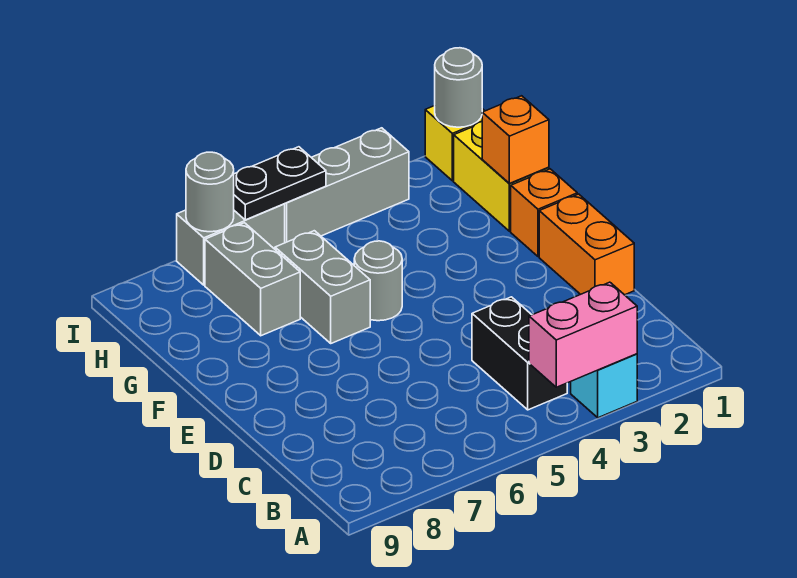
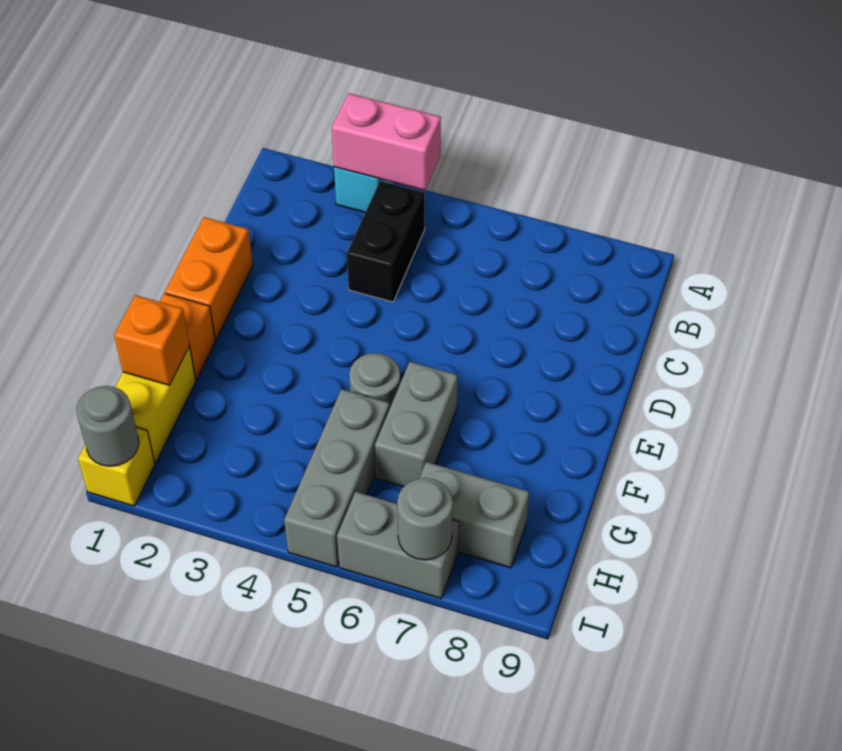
grey brick G7:H7 level 1 -> grey brick H7:H8 level 1
grey brick I3:I5 level 1 -> grey brick G5:I5 level 1
black plate I5:I6 level 2 -> none

